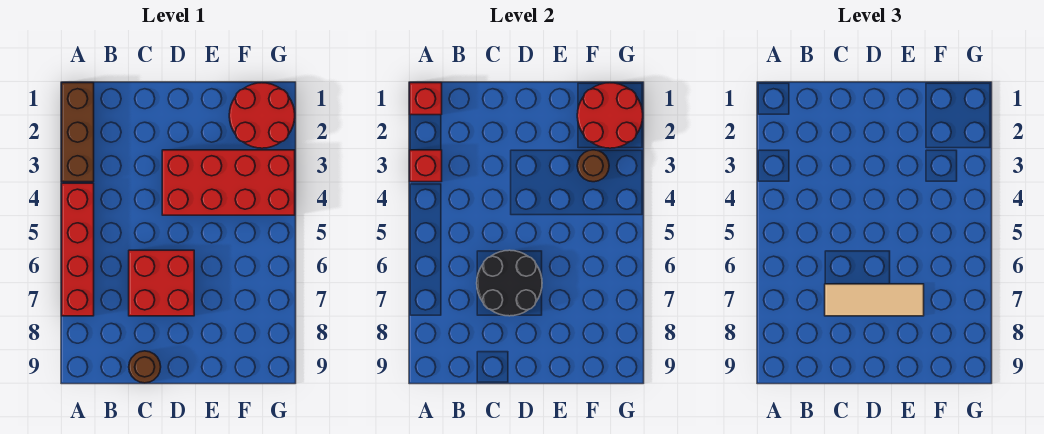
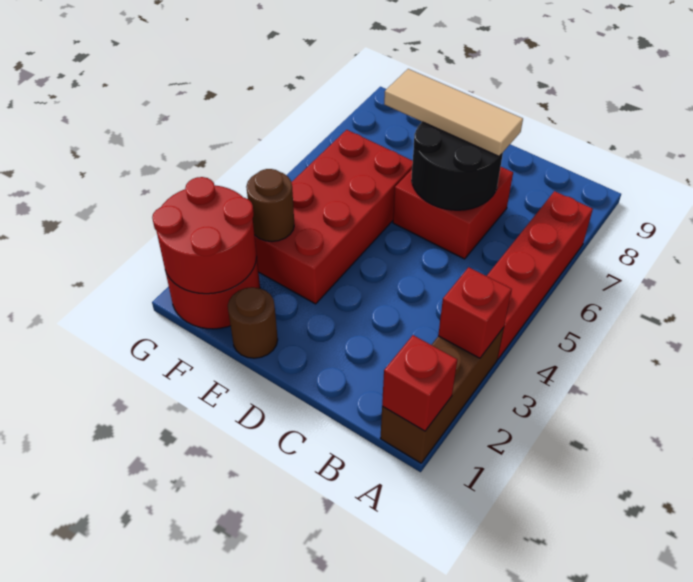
brown round brick C9 level 1 -> brown round brick E1 level 1
red brick D3:G4 level 1 -> red brick E3:F6 level 1

